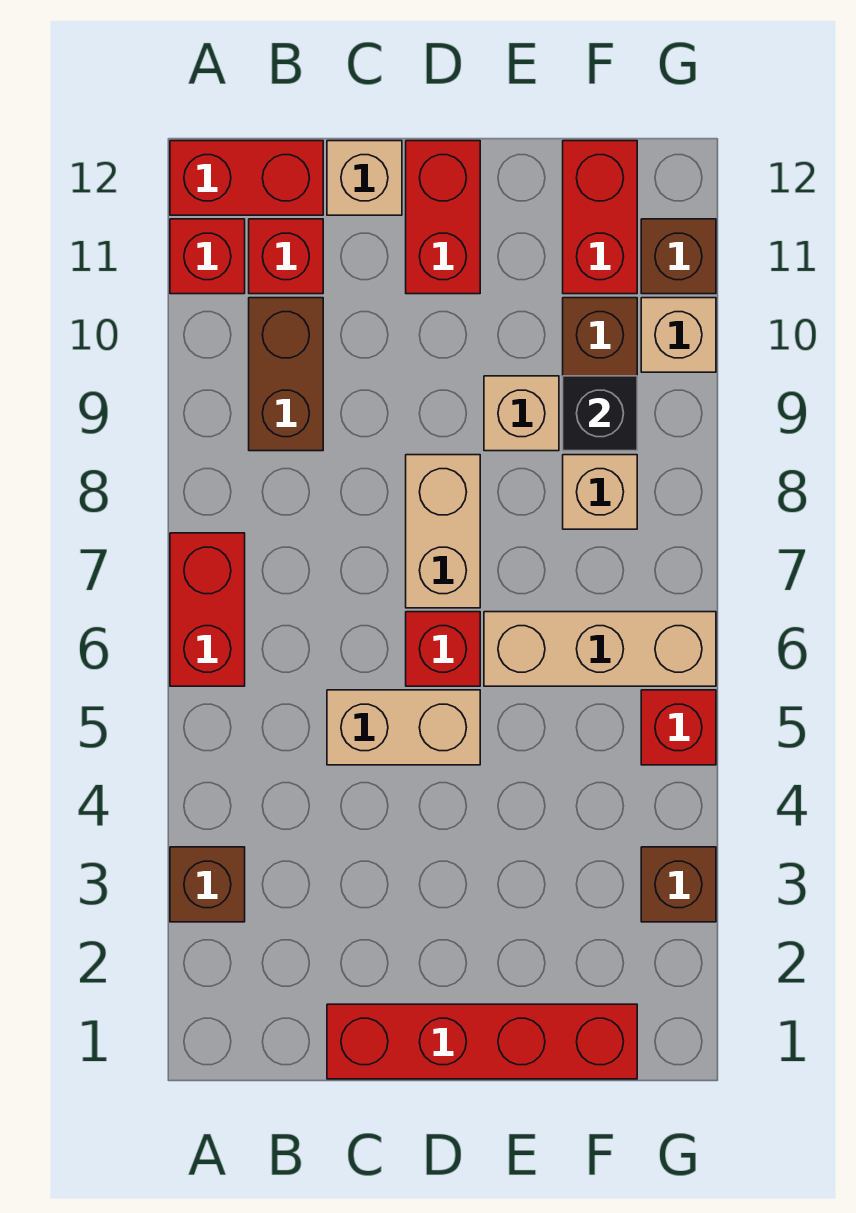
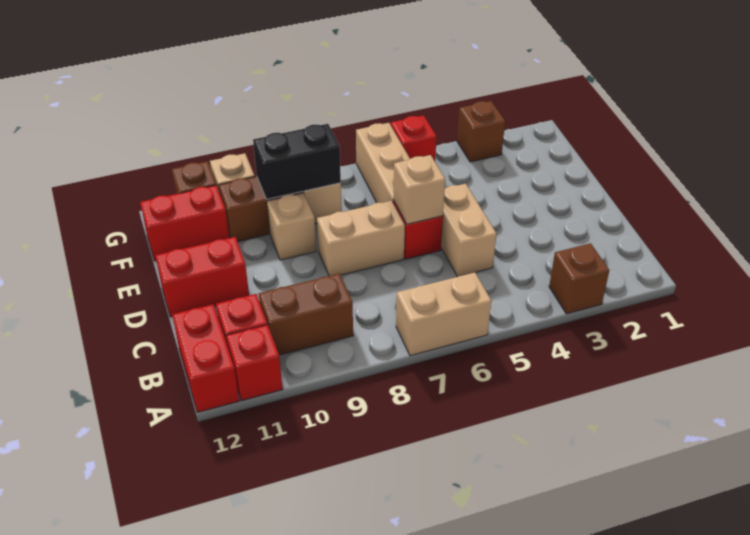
red brick A6:A7 level 1 -> tan brick A6:A7 level 1
red brick C1:F1 level 1 -> none
tan brick C12 level 1 -> tan brick D6 level 2
black brick F9 level 2 -> black brick F8:F9 level 2

